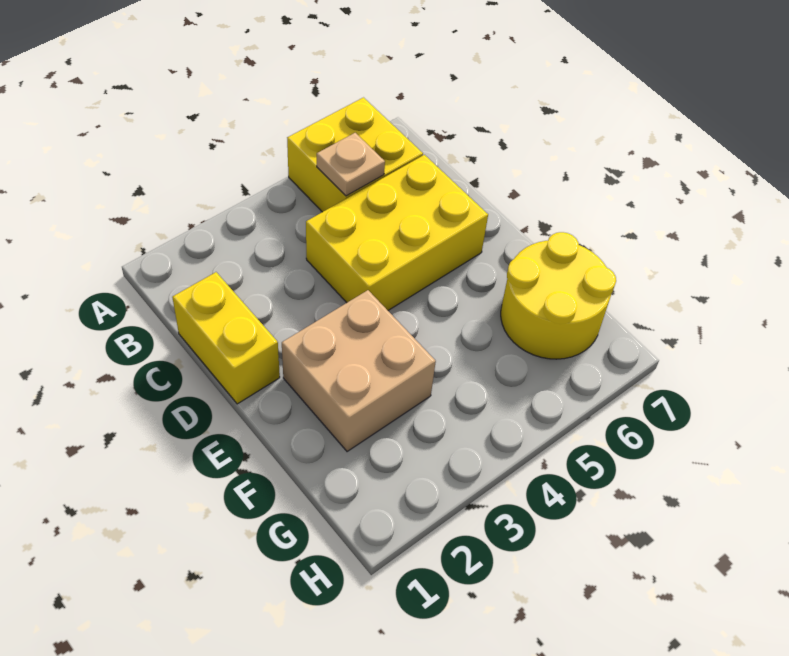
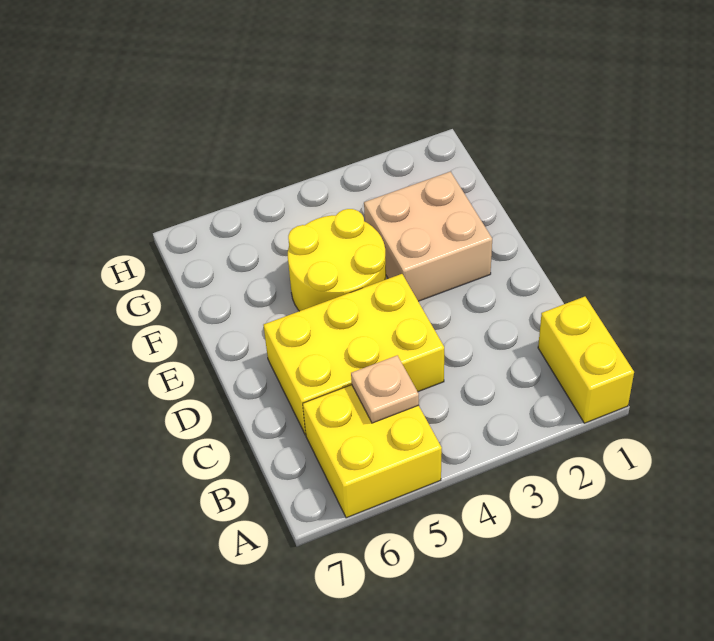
yellow brick C1:D1 level 1 -> yellow brick A1:B1 level 1
yellow round brick F6:G7 level 1 -> yellow round brick E4:F5 level 1

